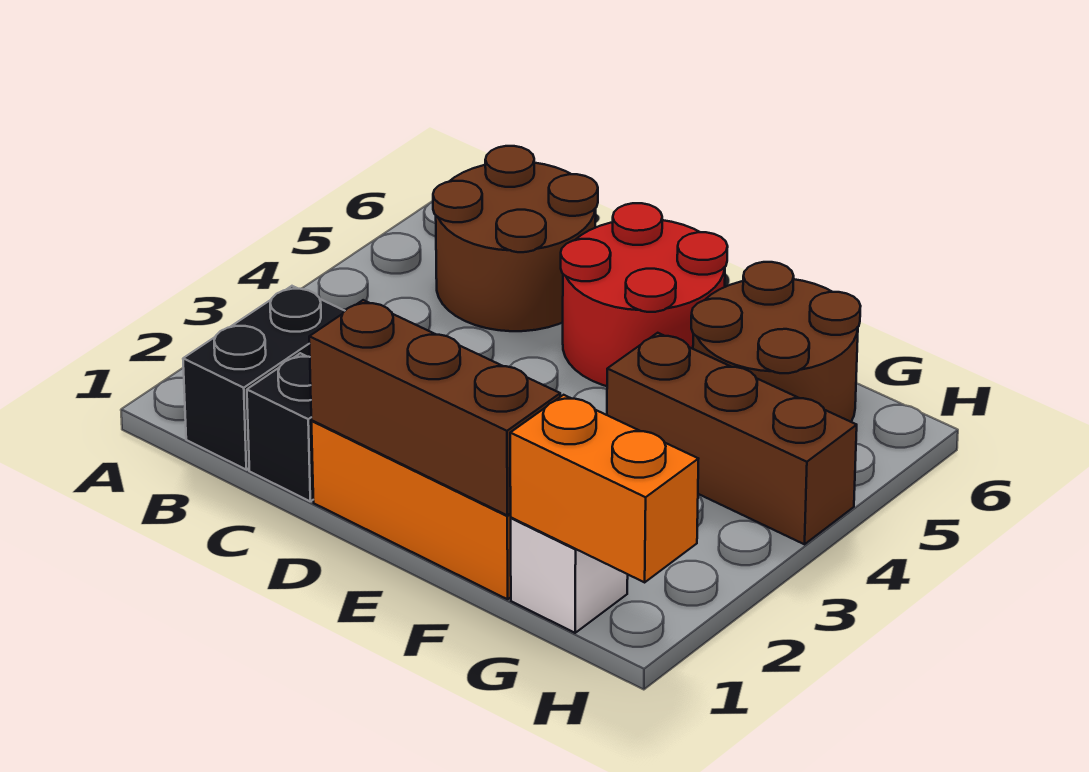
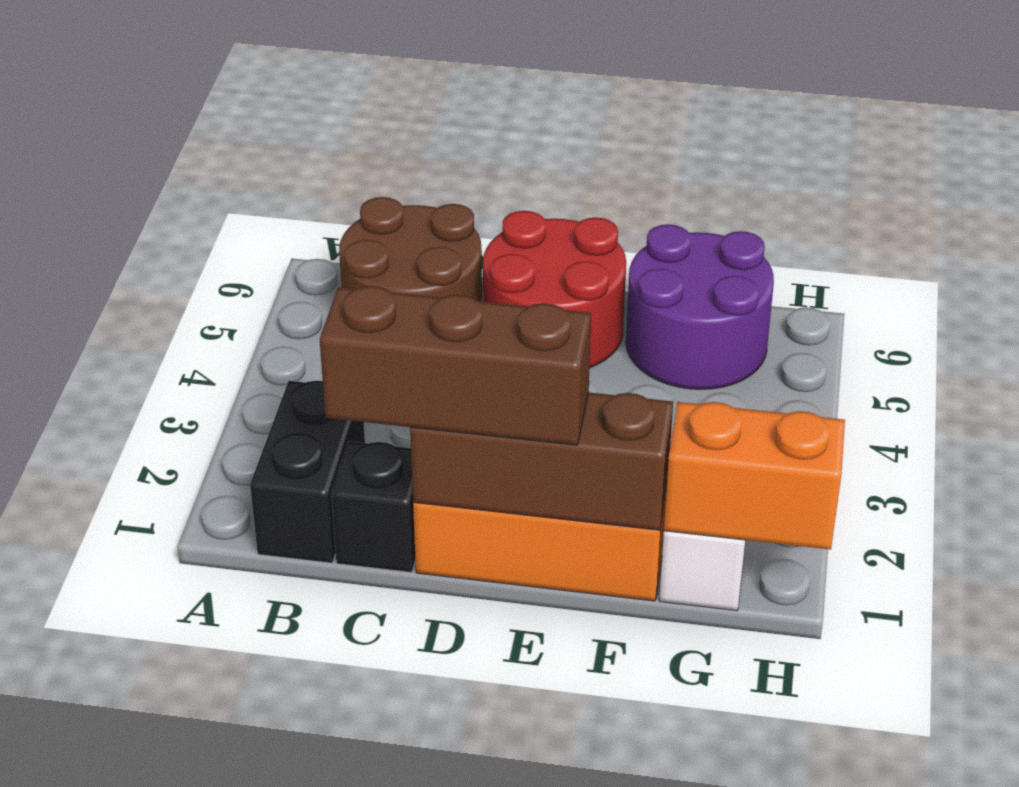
brown brick F4:H4 level 1 -> brown brick C1:E1 level 3
brown round brick F5:G6 level 1 -> purple round brick F5:G6 level 1

